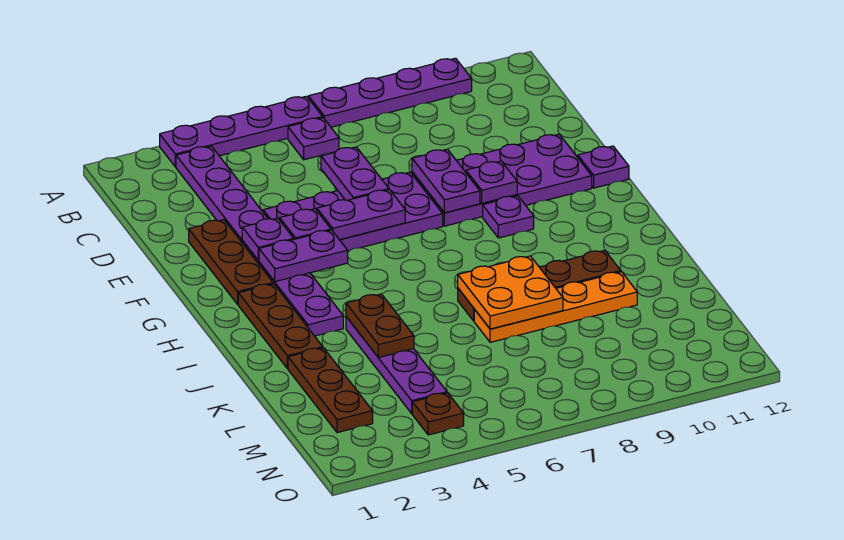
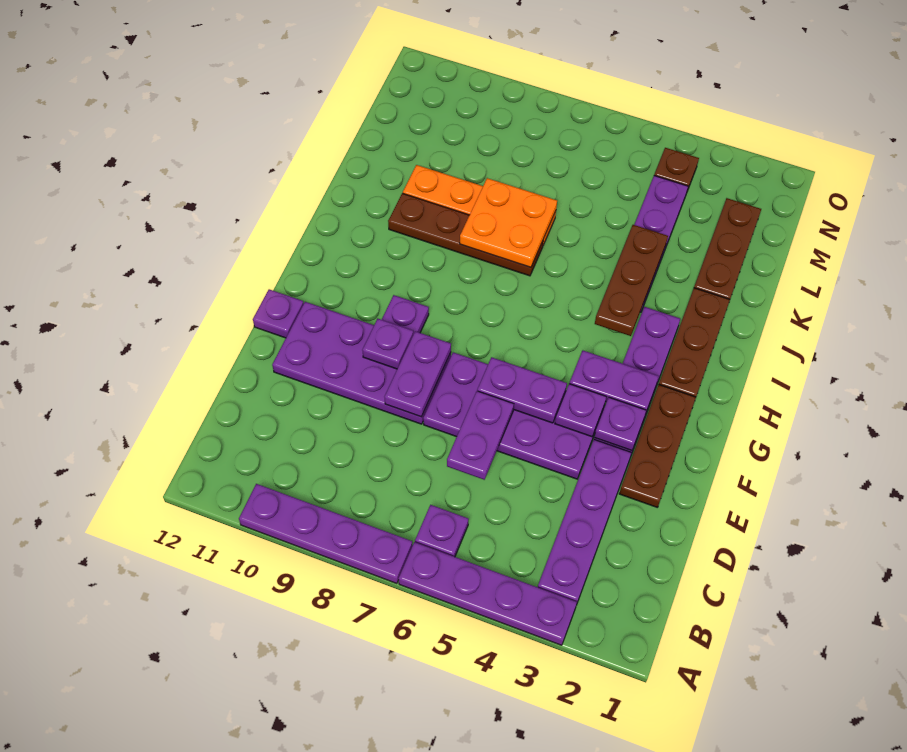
brown plate J4:K4 level 2 -> brown plate I4:K4 level 2

